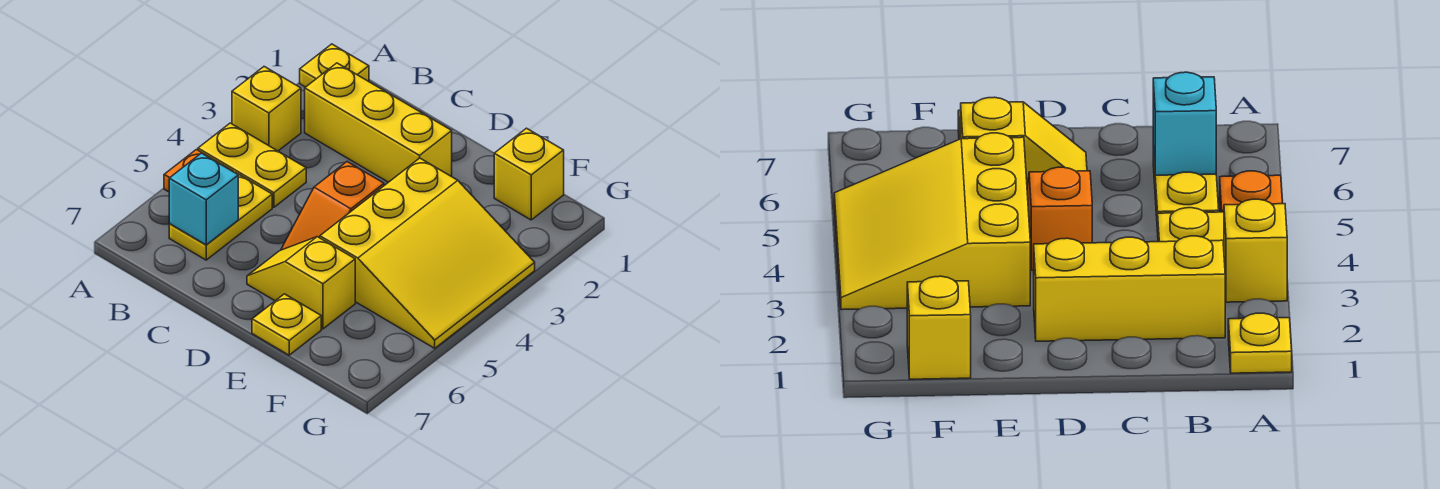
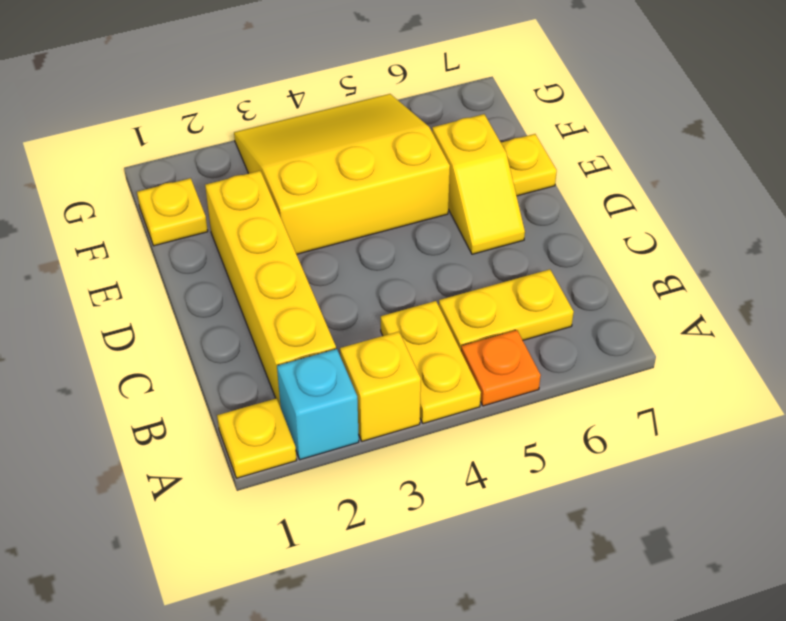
yellow brick B2:D2 level 1 -> yellow brick B2:E2 level 1
cyan brick B6 level 2 -> cyan brick A2 level 1
orange slope D4:D5 level 1 top 4 -> none
yellow brick F1 level 1 -> yellow plate F1 level 1

